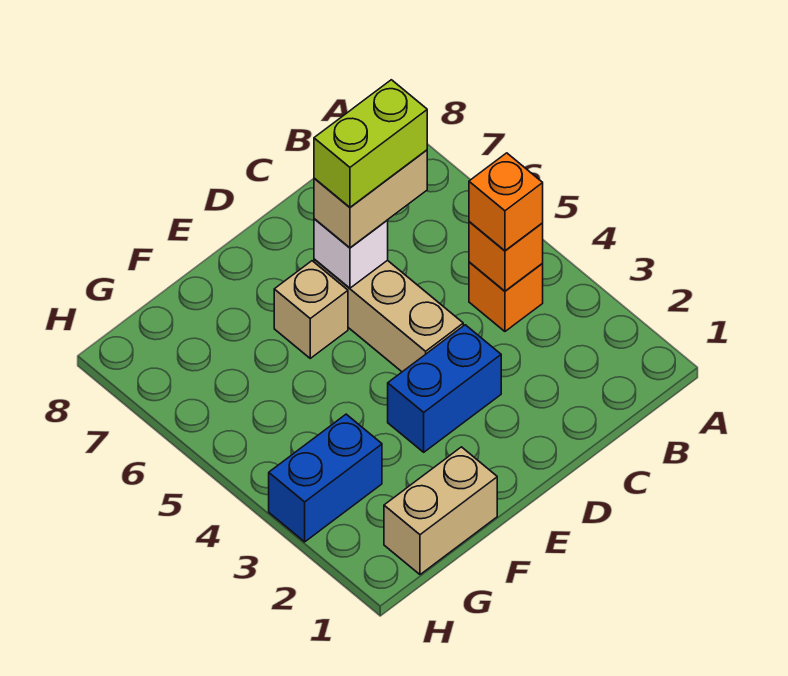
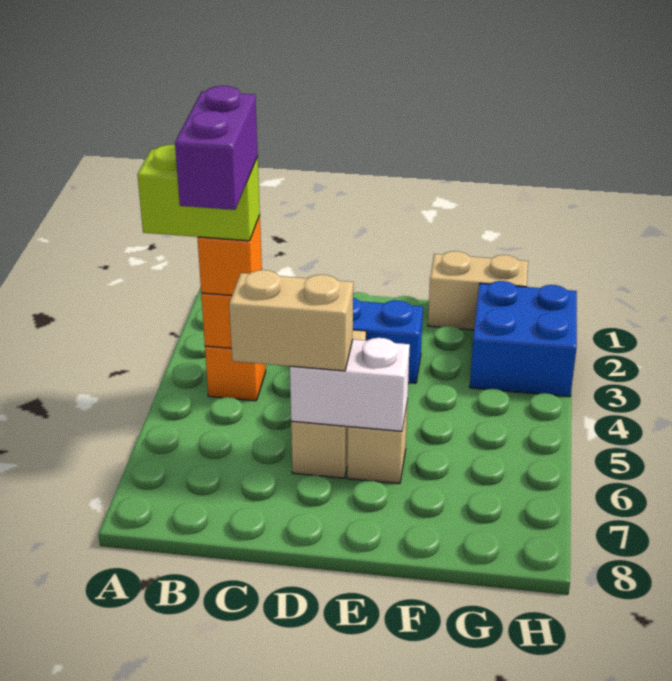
none -> purple brick B4:B5 level 5
lime brick C6:D6 level 4 -> lime brick A4:B4 level 4
white brick D6 level 2 -> white brick D6:E6 level 2
blue brick G3:H3 level 1 -> blue brick G2:H3 level 1

